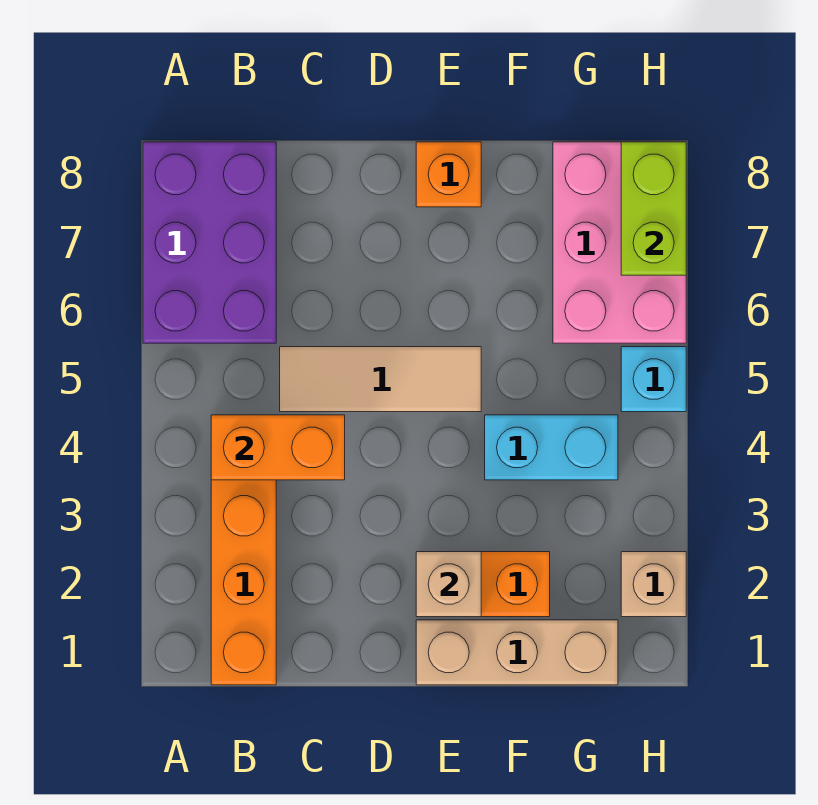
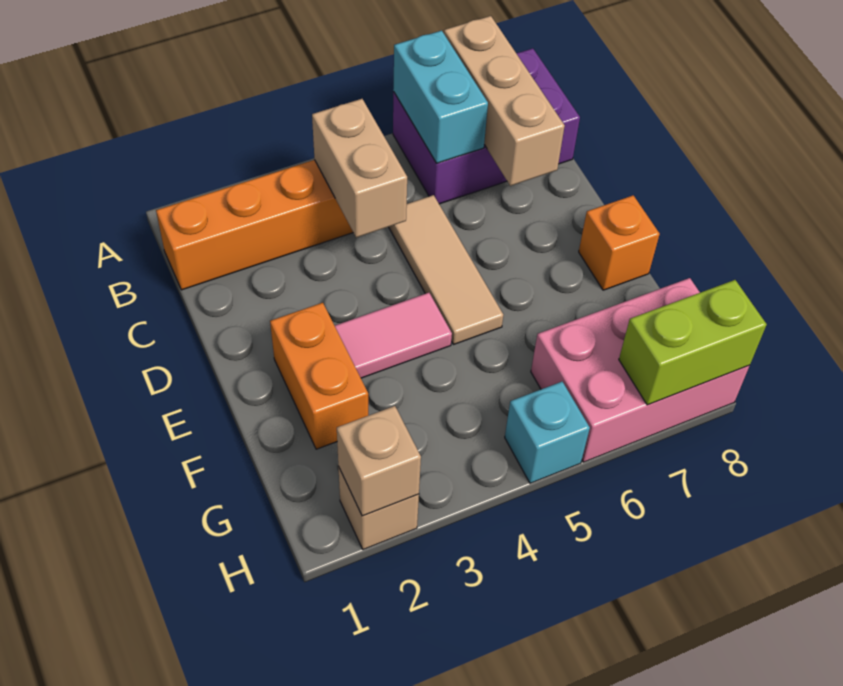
orange brick B4:C4 level 2 -> tan brick B4:C4 level 2
tan brick E1:G1 level 1 -> tan brick A7:C7 level 2
tan brick E2 level 2 -> tan brick H2 level 2
none -> pink tile E3:E4 level 1
cyan brick F4:G4 level 1 -> cyan brick A6:B6 level 2

